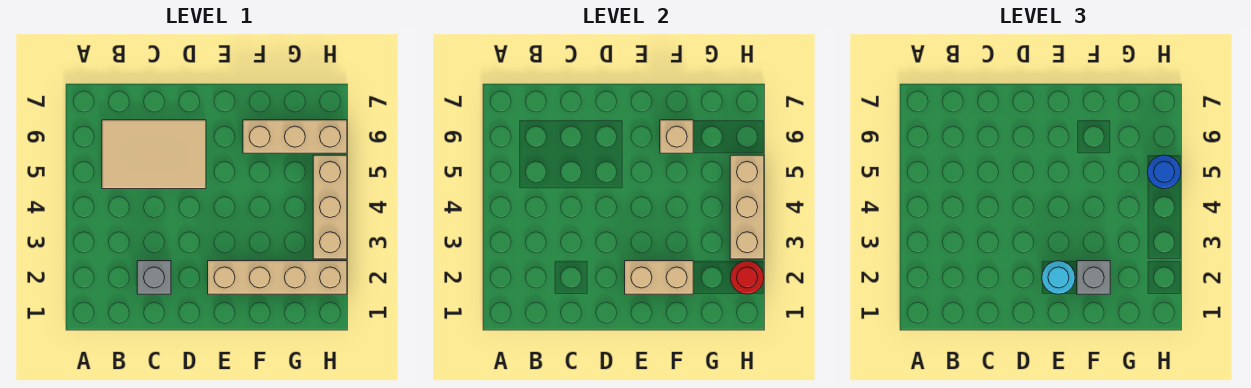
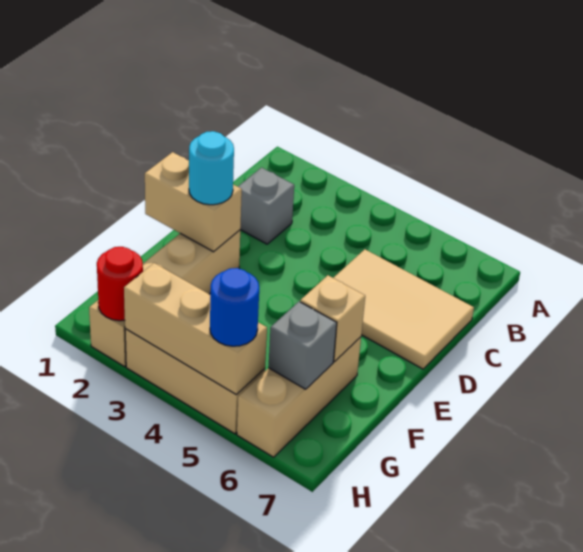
tan tile B5:D6 level 1 -> tan tile C5:D7 level 1
tan brick E2:F2 level 2 -> tan brick E1:E2 level 2
grey brick F2 level 3 -> grey brick G6 level 2

